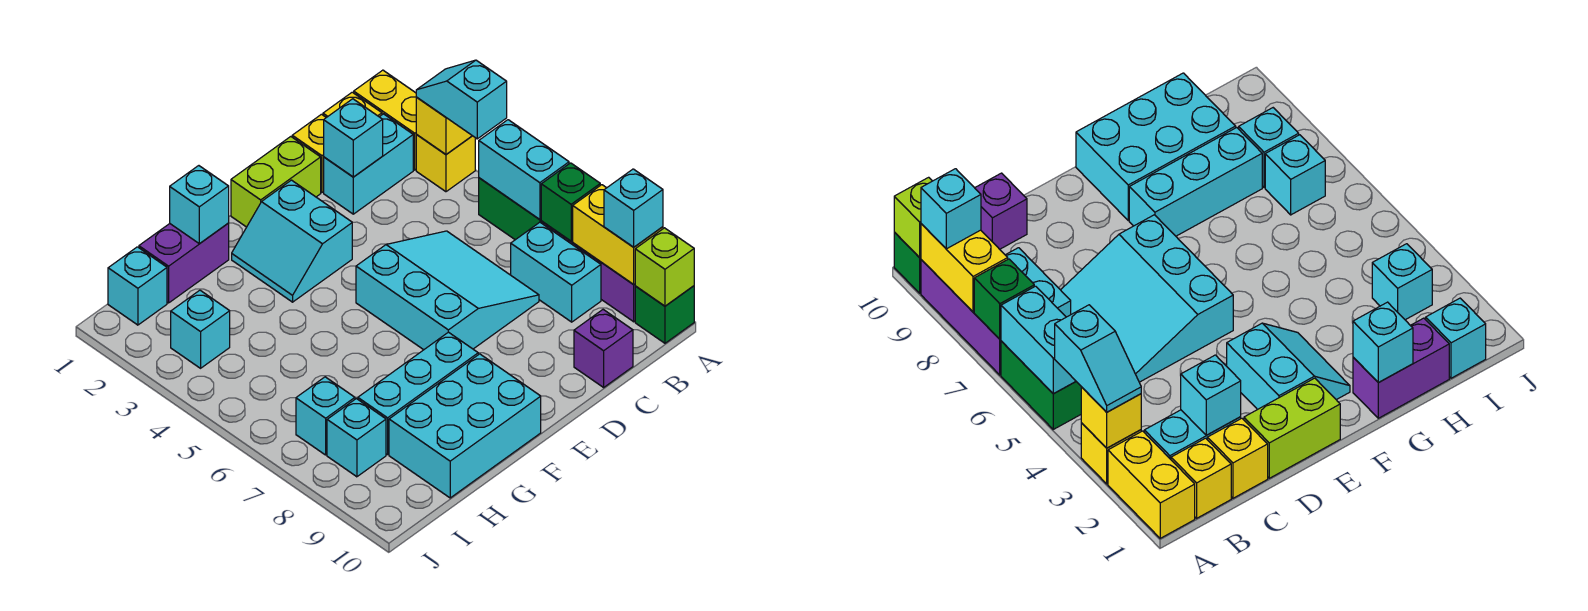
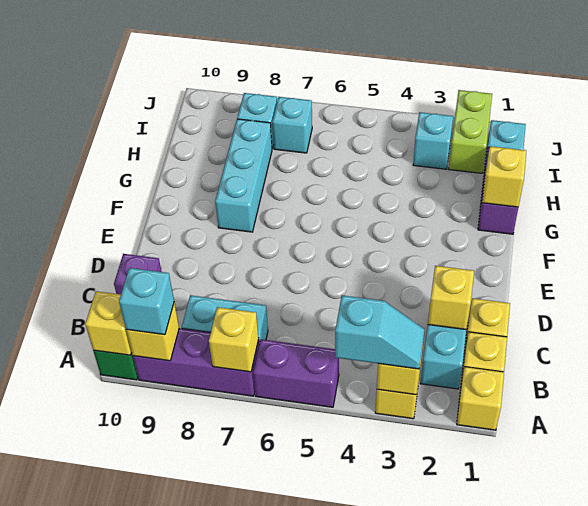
yellow brick A1:A2 level 1 -> yellow brick A1 level 1
green brick A5:A6 level 1 -> purple brick A5:A6 level 1
cyan brick A5:A6 level 2 -> none
green brick A7 level 2 -> yellow brick A7 level 2
yellow brick A8:A9 level 2 -> yellow brick A9 level 2
lime brick A10 level 2 -> yellow brick A10 level 2
cyan brick C2 level 2 -> yellow brick C2 level 2
cyan slope C5:E7 level 1 top E -> none
lime brick D1:E1 level 1 -> lime brick I2:J2 level 1
cyan slope E2:F3 level 1 top E -> none
cyan brick F9:H10 level 1 -> none
cyan brick G1 level 2 -> yellow brick G1 level 2

